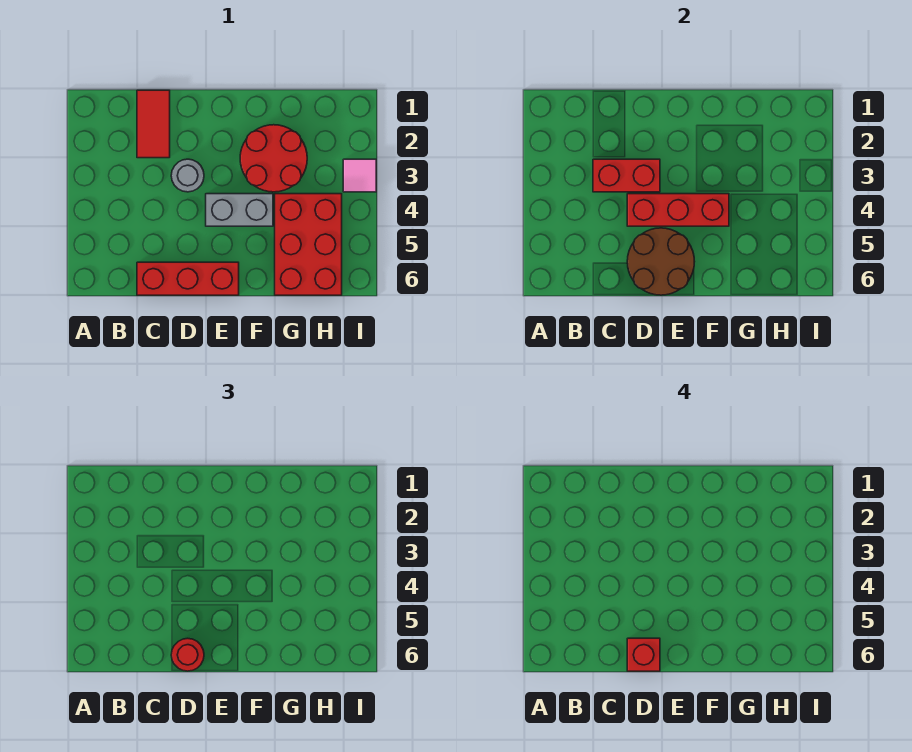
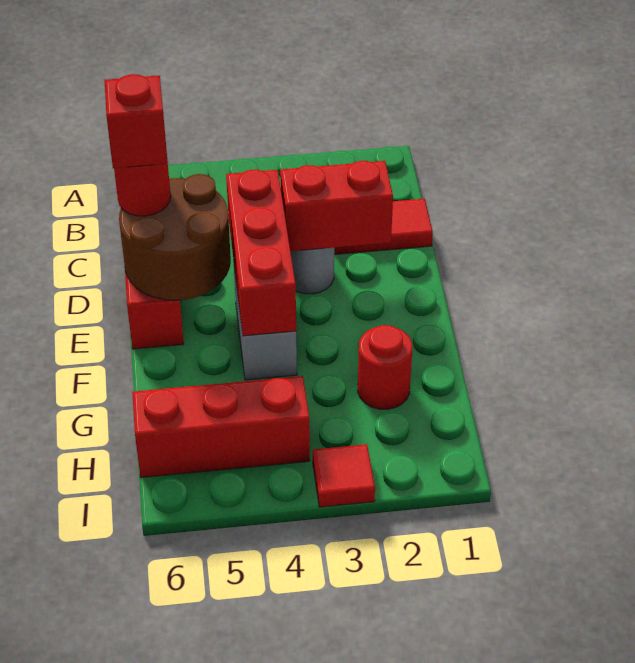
red brick C3:D3 level 2 -> red brick D2:D3 level 2
red round brick F2:G3 level 1 -> red round brick G2 level 1
red brick G4:H6 level 1 -> red brick H4:H6 level 1
pink tile I3 level 1 -> red tile I3 level 1

